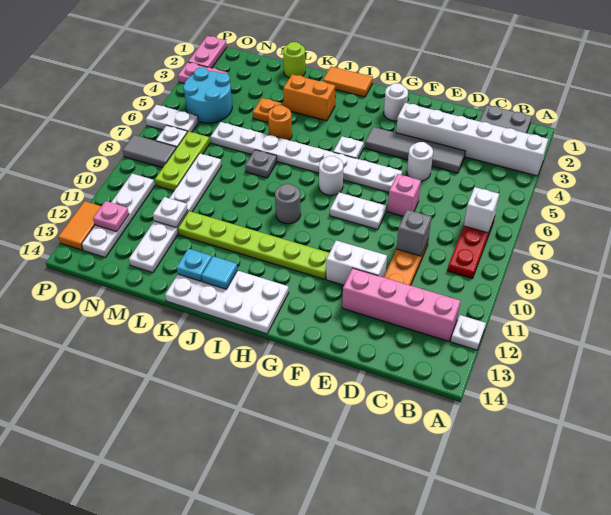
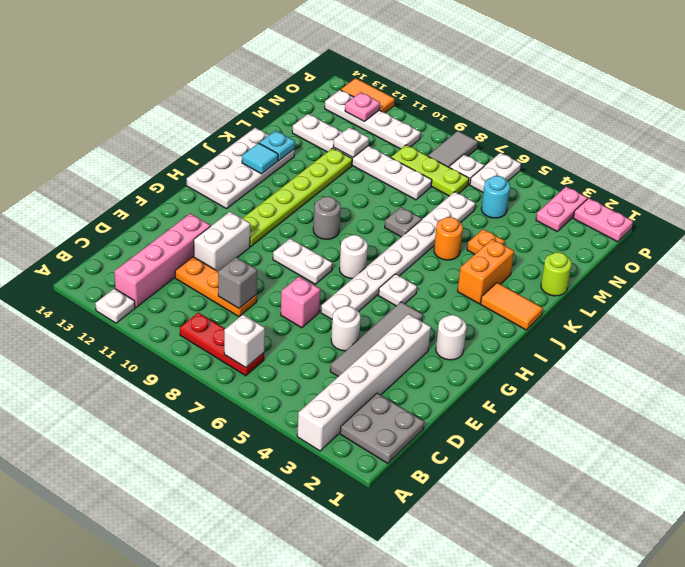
white plate F8:G8 level 1 -> white plate G8:G9 level 1
orange tile I1:J1 level 1 -> orange tile J1:J2 level 1
cyan round brick N4:O5 level 1 -> cyan round brick N5 level 1

